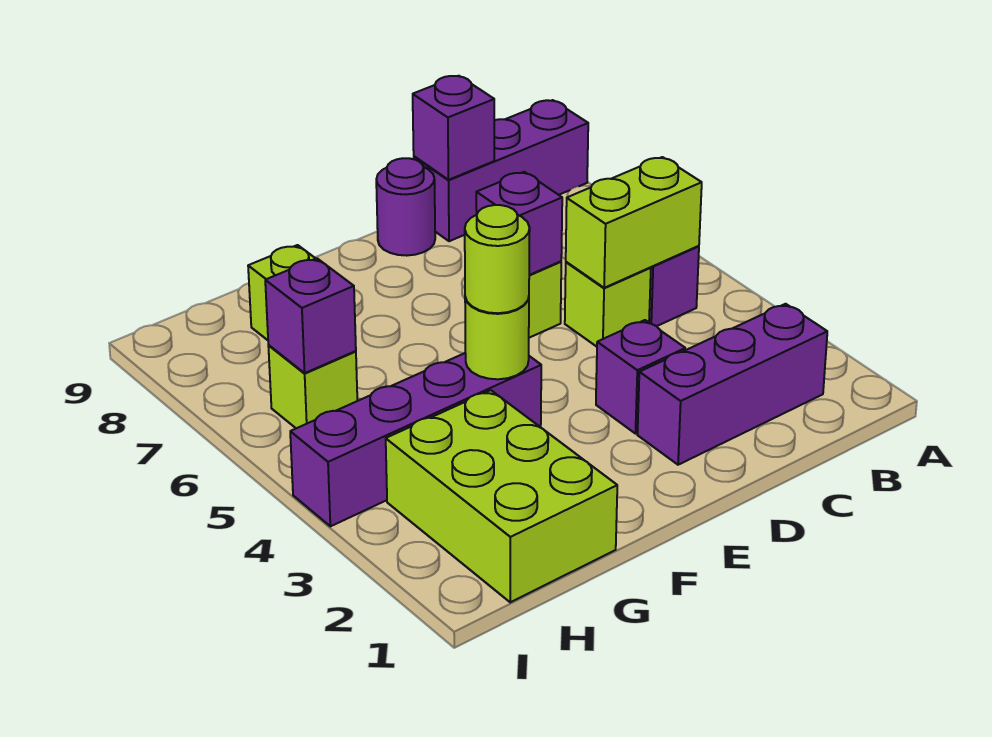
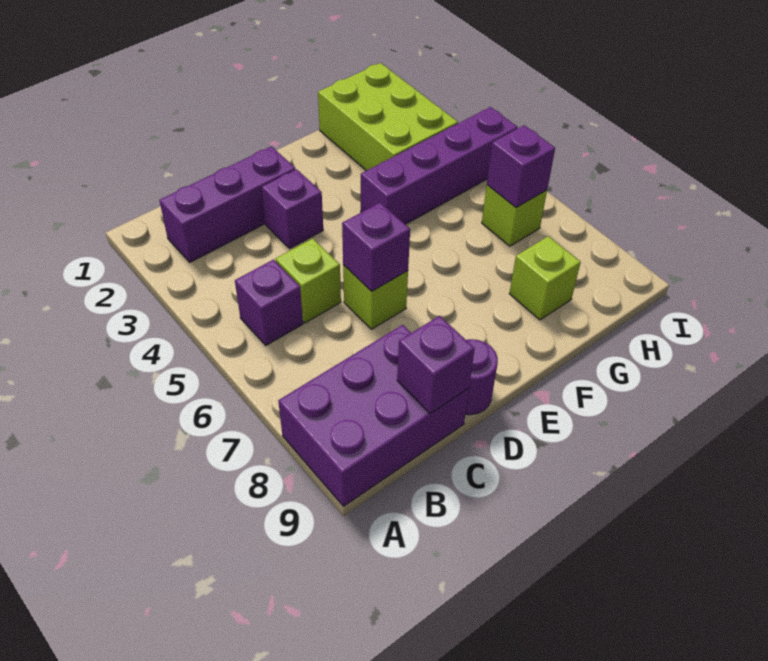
purple brick A9:C9 level 1 -> purple brick A8:C9 level 1
lime brick B5:C5 level 2 -> none
lime round brick F4 level 2 -> none
lime round brick F4 level 3 -> none

